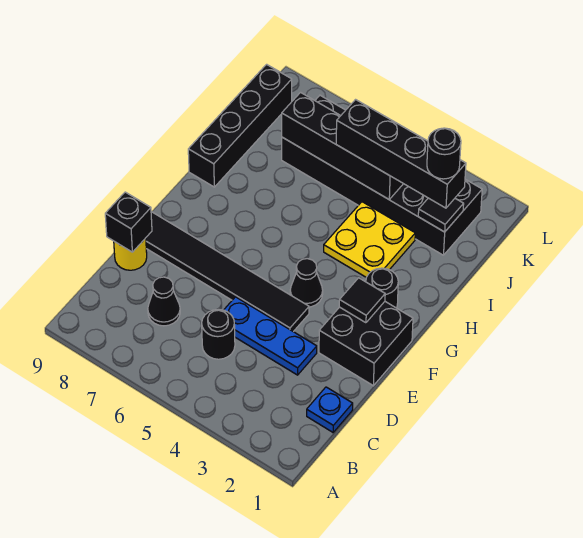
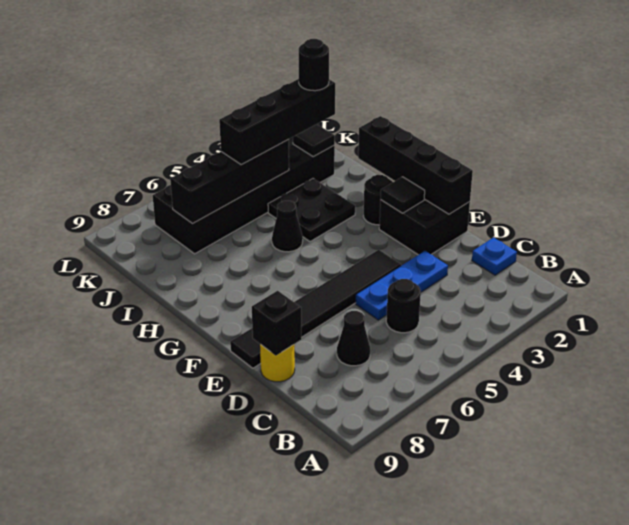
black cone F4 level 1 -> black cone H5 level 1
yellow plate H3:I4 level 1 -> black plate H3:I4 level 1
black brick H9:K9 level 1 -> black brick E1:H1 level 2

